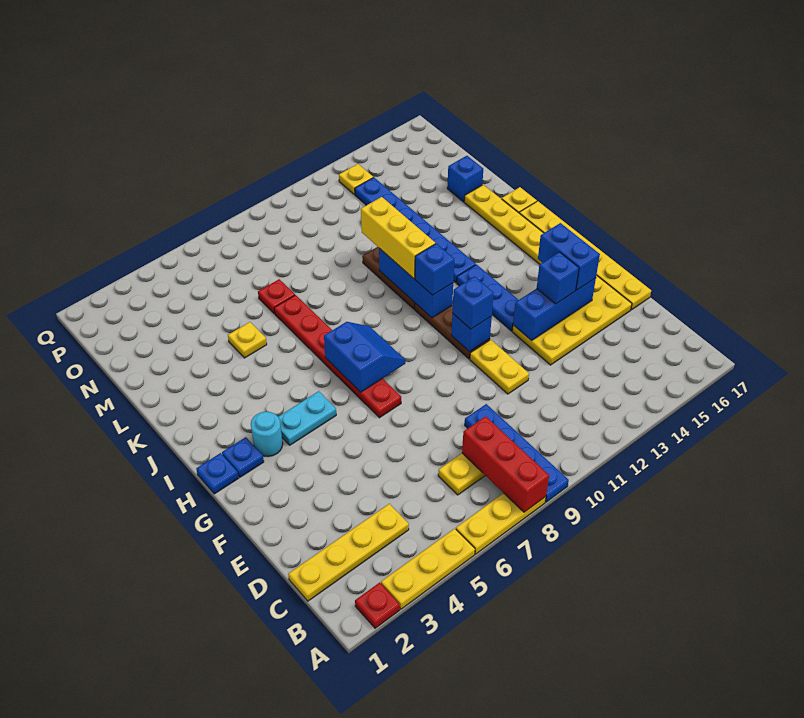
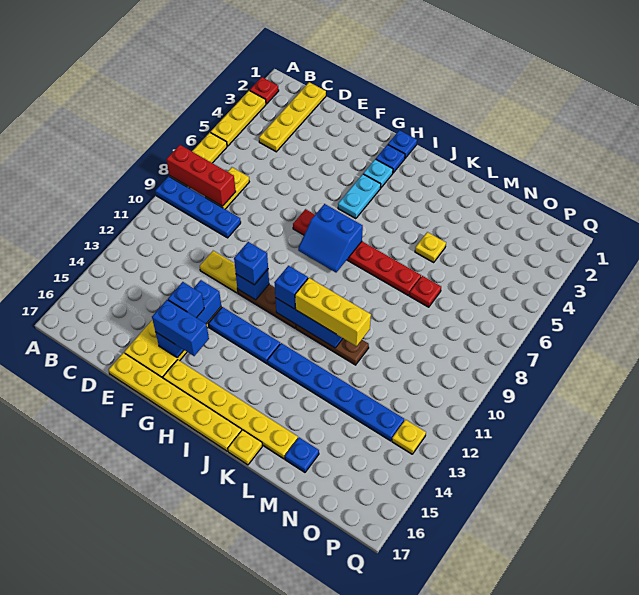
cyan round brick H3 level 1 -> cyan plate H3 level 1
blue brick M16 level 1 -> blue plate M16 level 1

